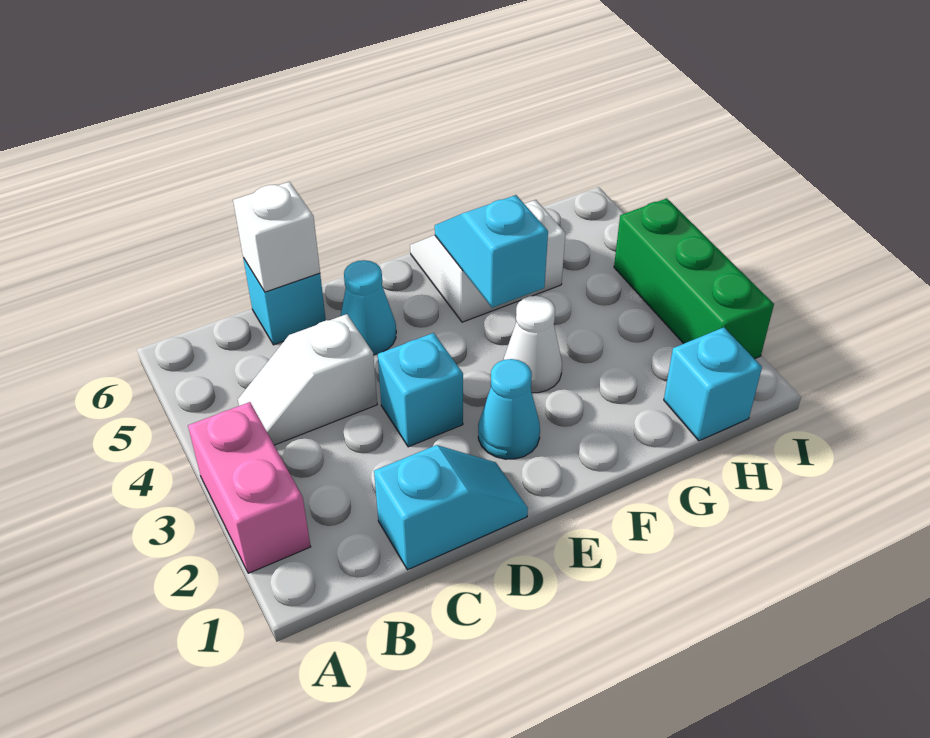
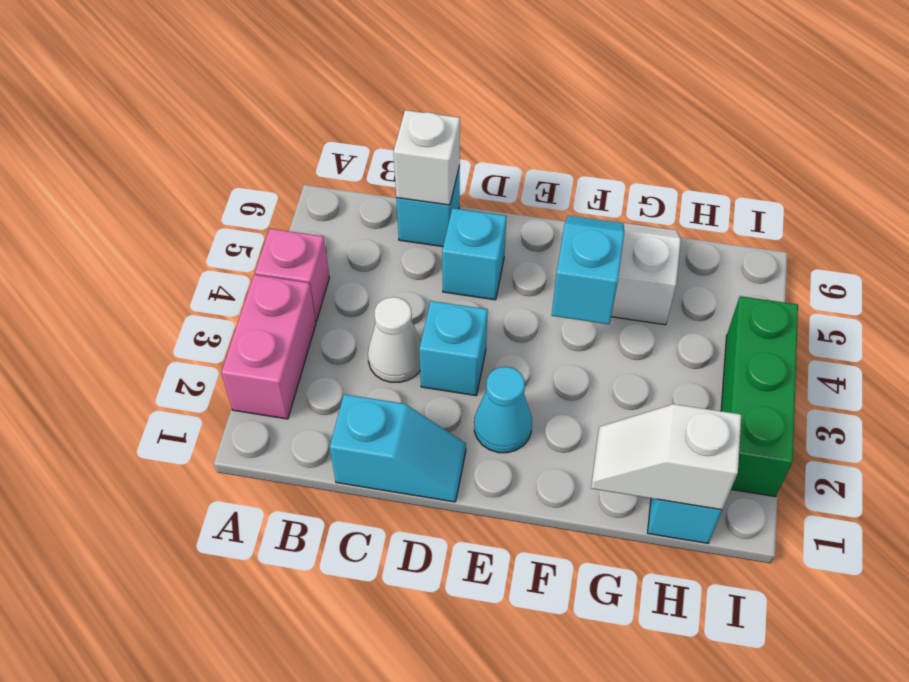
none -> pink brick A4 level 1
white slope B4:C4 level 1 top C -> white slope G1:H1 level 2 top H
cyan cone D5 level 1 -> cyan brick D5 level 1
white cone F3 level 1 -> white cone C3 level 1

